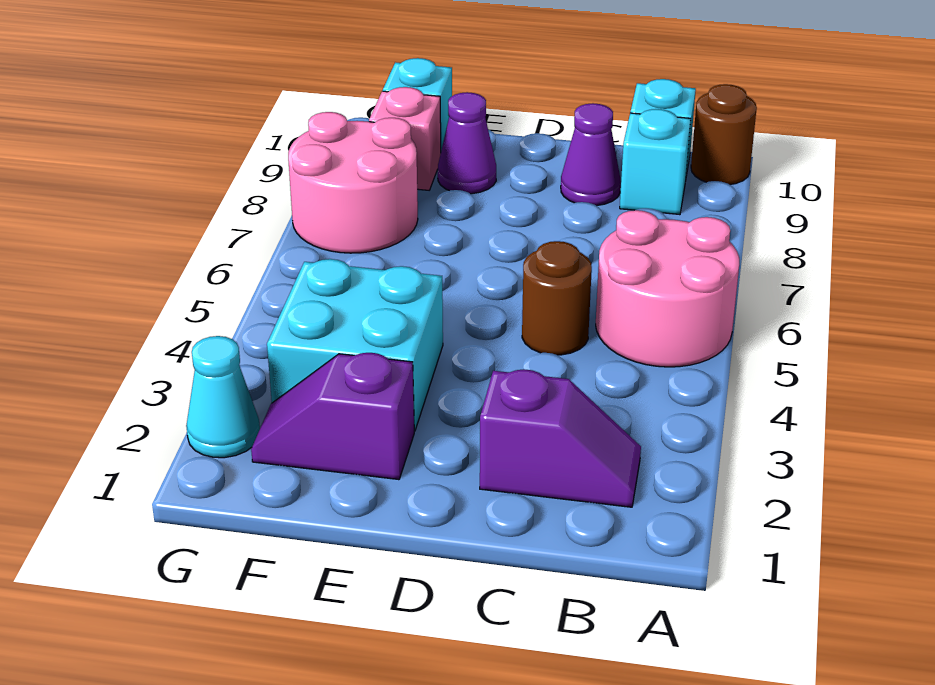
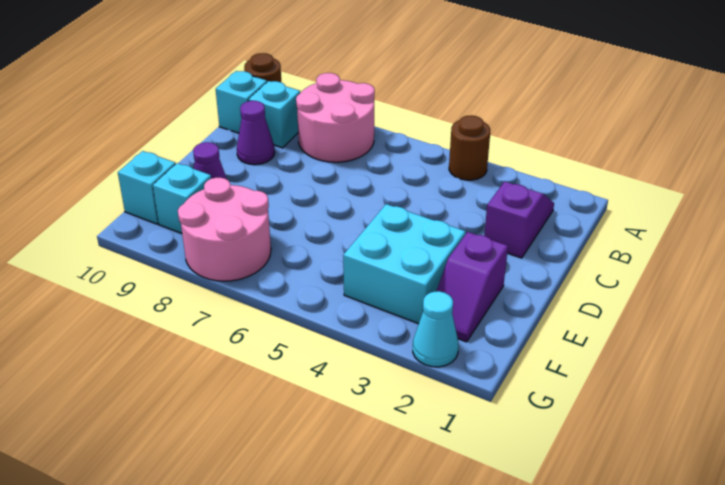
pink round brick A5:B6 level 1 -> pink round brick A7:B8 level 1
brown round brick C5 level 1 -> brown round brick A4 level 1
pink brick F9 level 1 -> cyan brick F9 level 1

